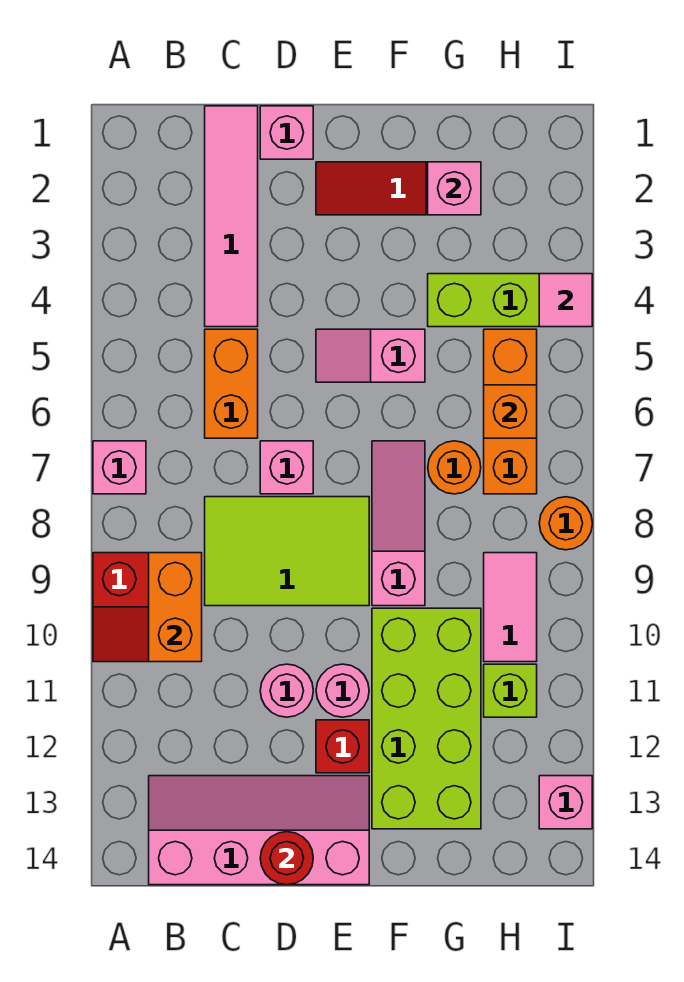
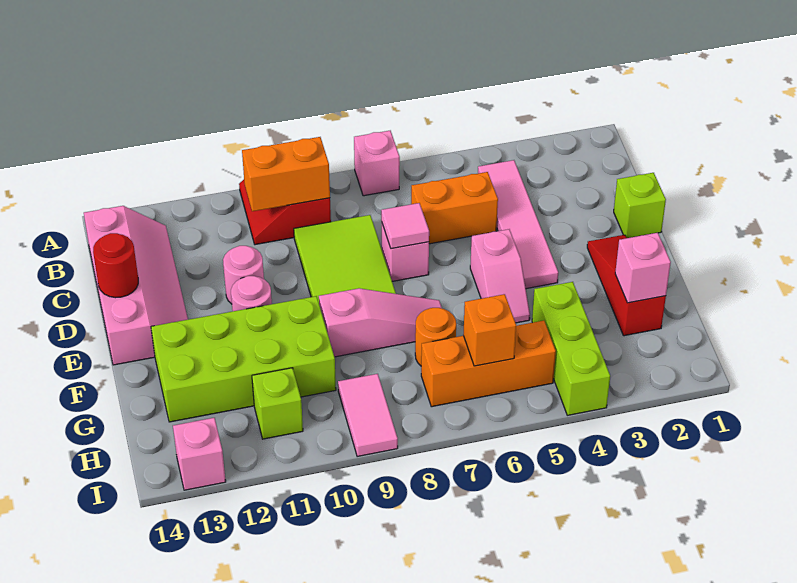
pink tile C1:C4 level 1 -> pink tile B4:E4 level 1
pink brick D1 level 1 -> lime brick D1 level 1
pink slope E5:F5 level 1 top F -> pink slope E5:F5 level 1 top E
red brick E12 level 1 -> none
pink tile H9:H10 level 1 -> pink tile H9:I9 level 1
pink tile I4 level 2 -> pink tile D7 level 2
orange round brick I8 level 1 -> none

